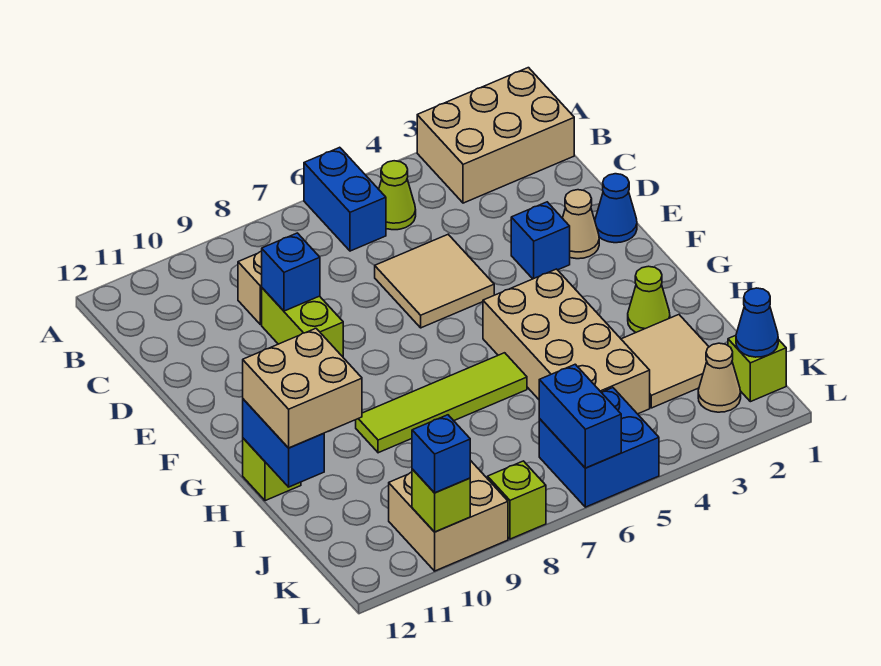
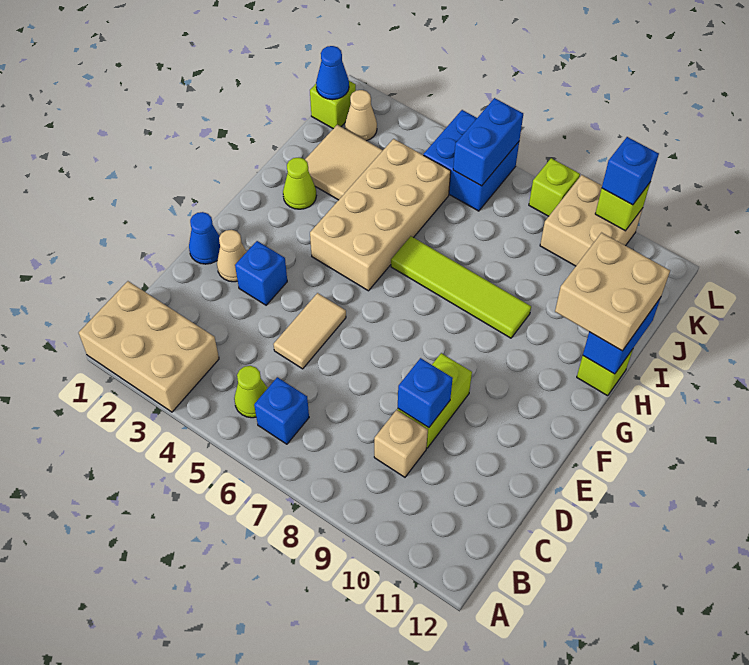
blue brick A6:B6 level 1 -> blue brick B6 level 1
tan tile D5:E6 level 1 -> tan tile D5:E5 level 1

